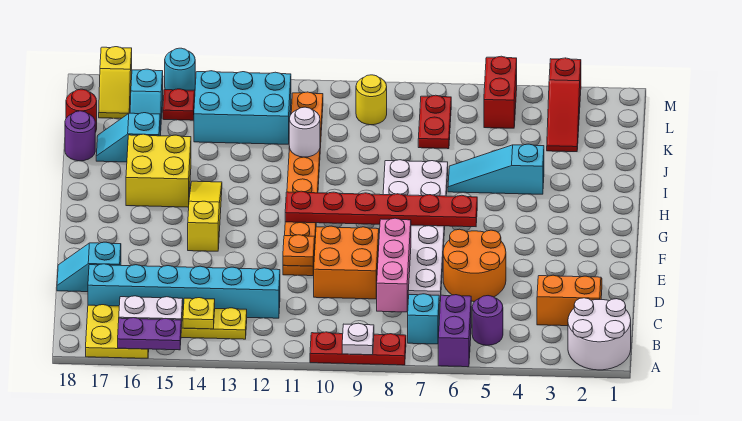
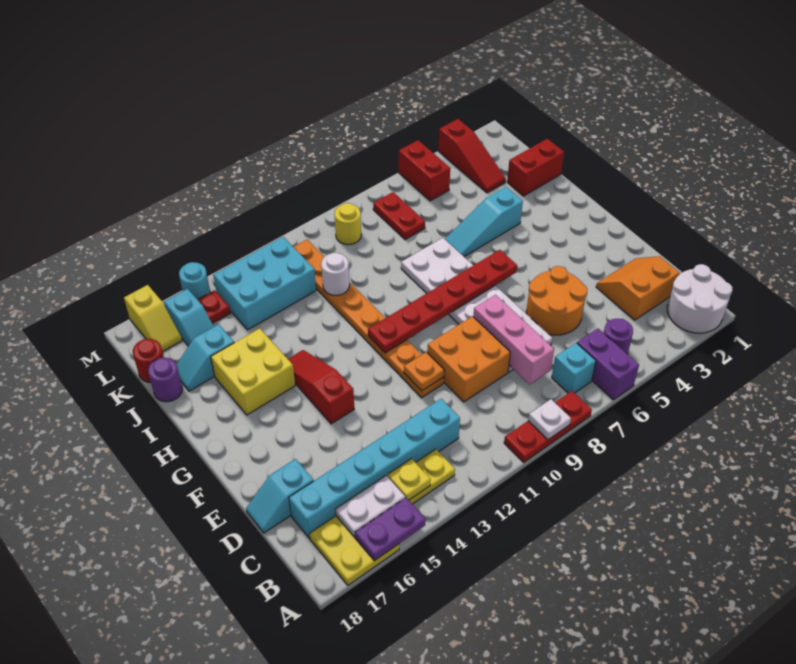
yellow slope F14:H14 level 1 top F -> red slope F14:H14 level 1 top F
none -> red brick J1:J2 level 1

